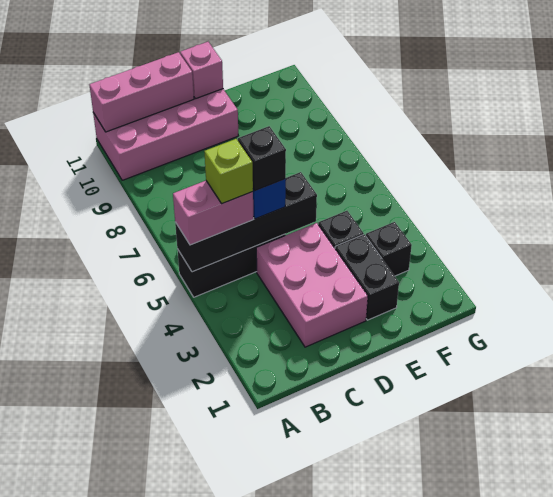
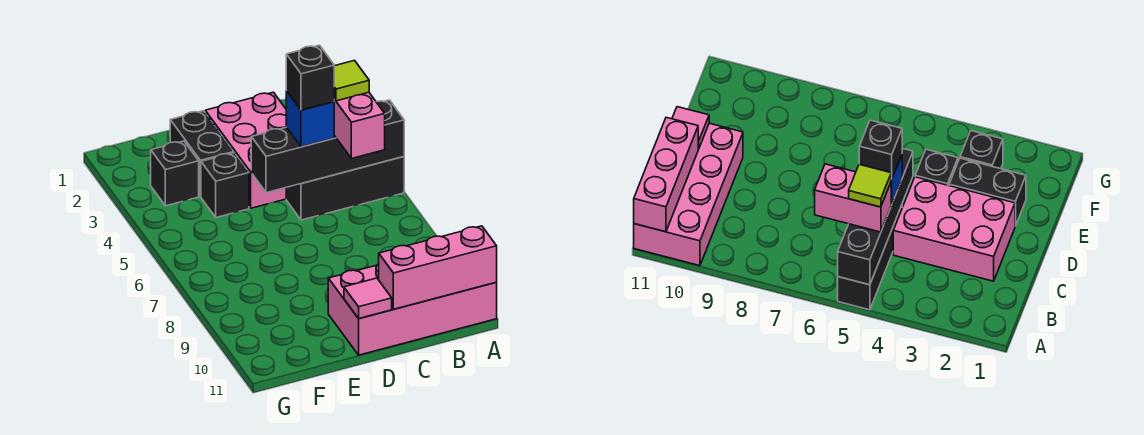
pink brick A5:B5 level 3 -> pink brick B5:B6 level 3
lime brick B5 level 4 -> lime tile B5 level 4
pink brick D11 level 2 -> pink tile D11 level 2

